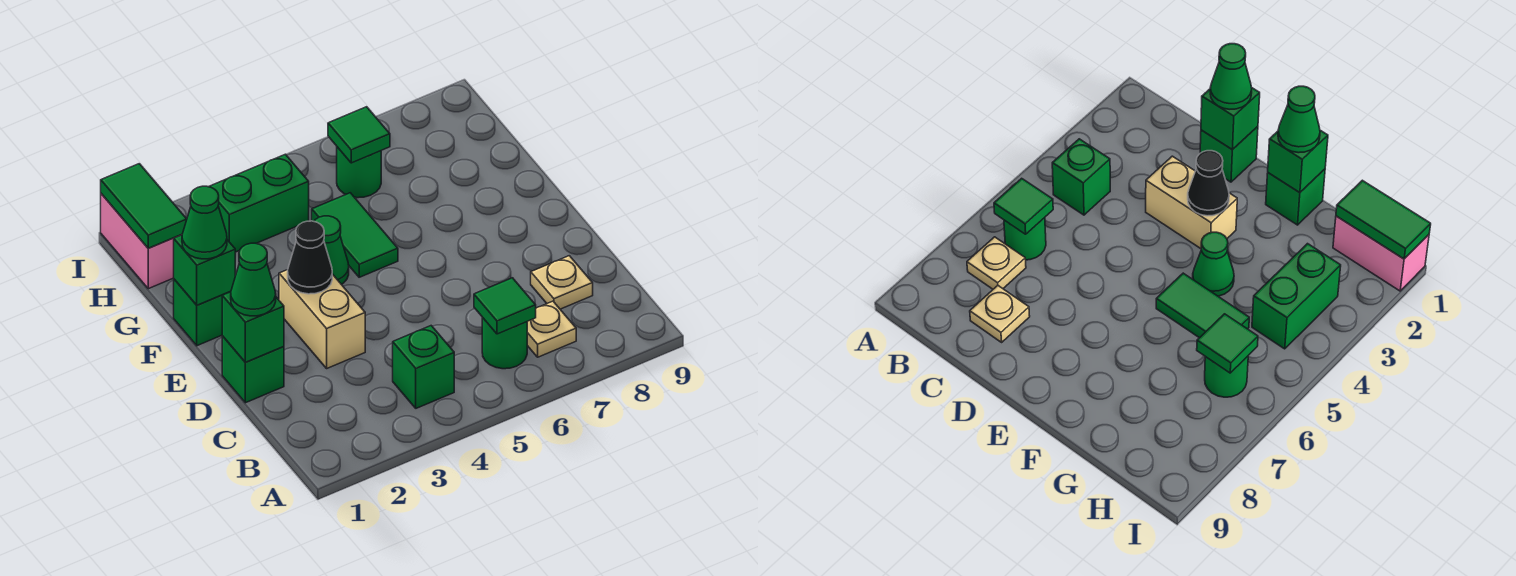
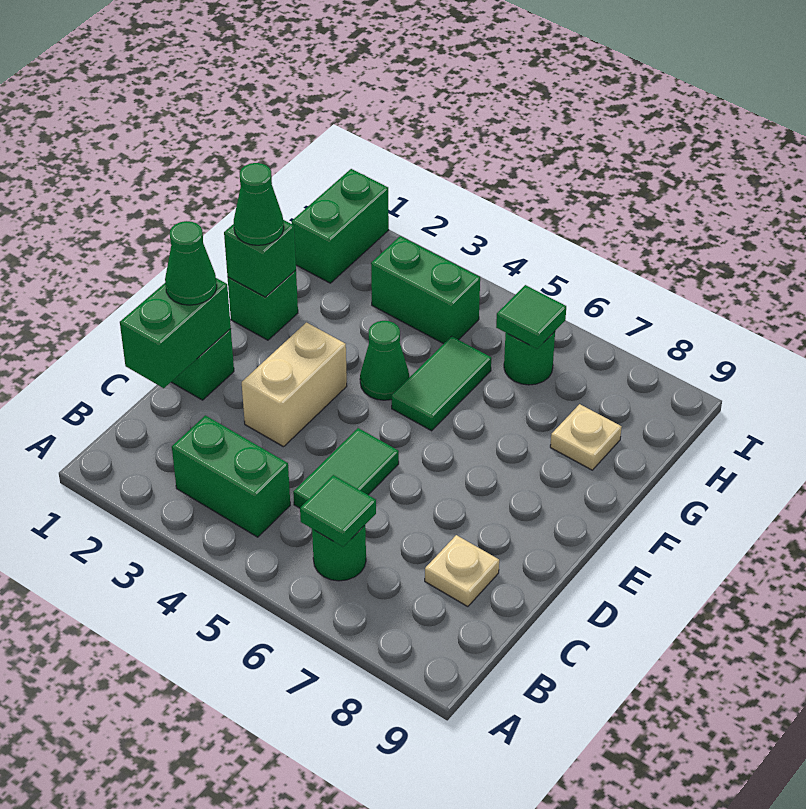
green brick B4 level 1 -> green brick B3:B4 level 1
tan plate B7 level 1 -> tan plate G8 level 1
green brick D1 level 2 -> green brick C1:D1 level 2
black cone E3 level 2 -> none
pink brick H1:I1 level 1 -> green brick H1:I1 level 1
green tile H1:I1 level 2 -> green tile C5:D5 level 1

